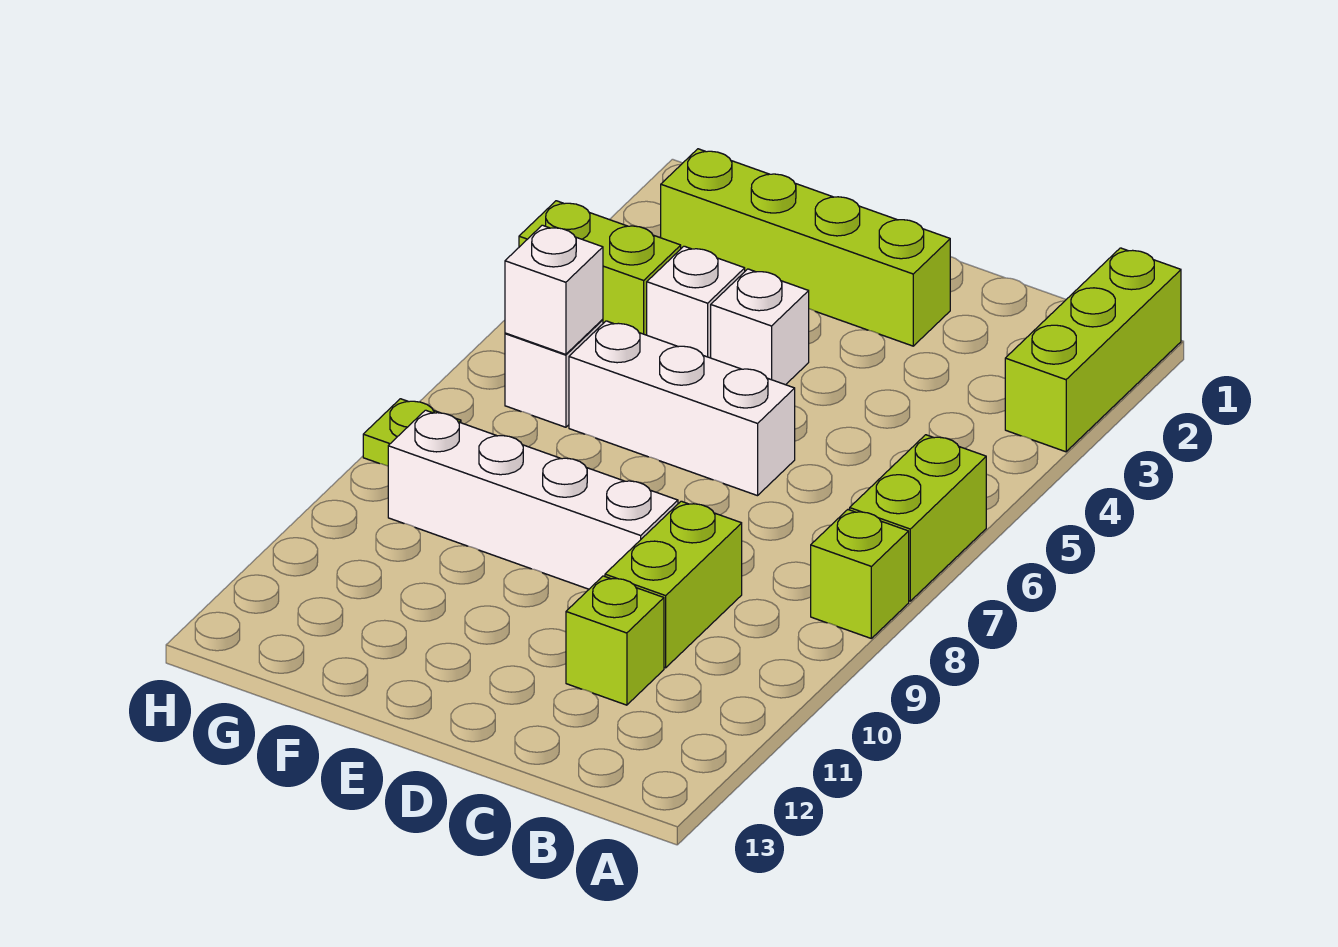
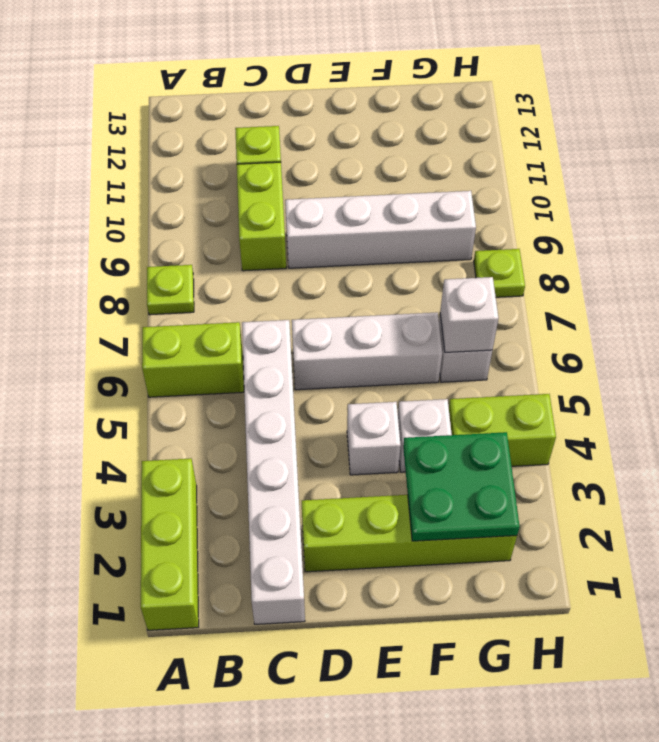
lime brick A6:A7 level 1 -> lime brick A6:B6 level 1
lime brick A8 level 1 -> lime plate A8 level 1
none -> white brick C1:C6 level 1
none -> green plate F2:G3 level 2

